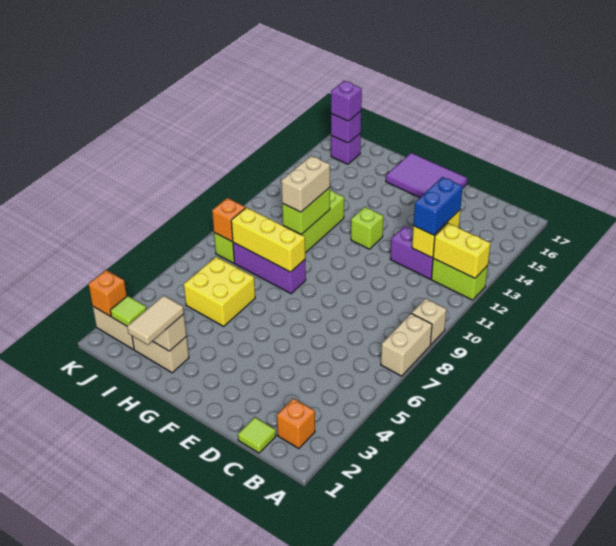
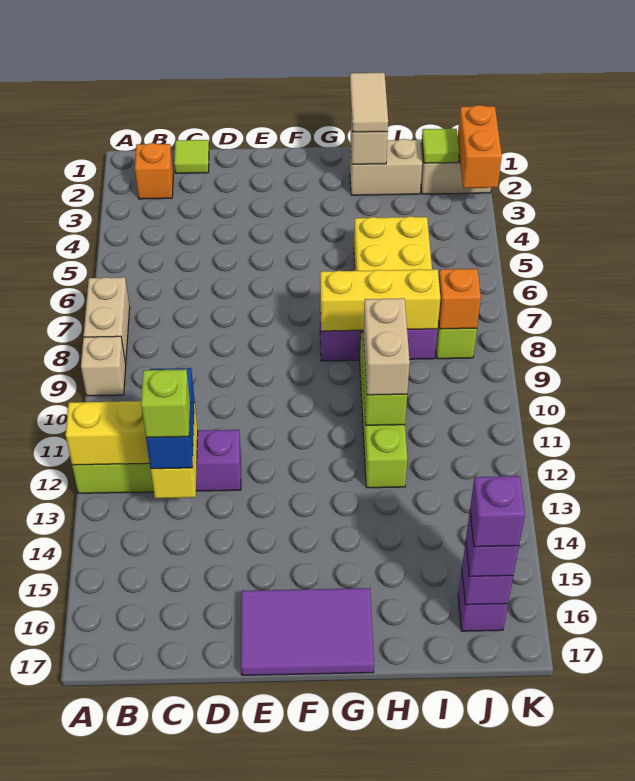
lime brick F12 level 1 -> lime brick C13 level 4
none -> purple brick J16 level 4
orange brick K2 level 2 -> orange brick K2:K3 level 2

